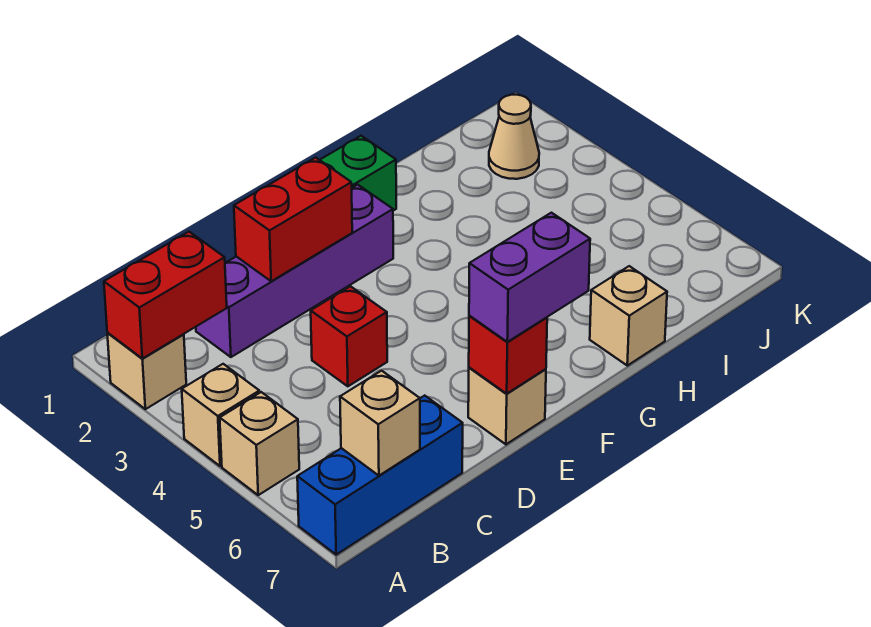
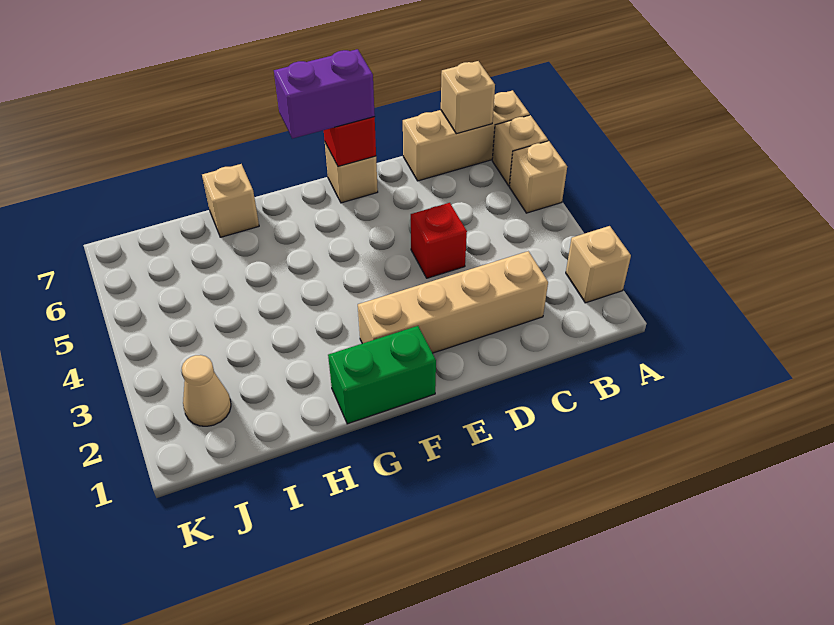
red brick A2:B2 level 2 -> none
tan brick A4 level 1 -> tan brick A6 level 1
blue brick A7:C7 level 1 -> tan brick A7:C7 level 1
purple brick C2:F2 level 1 -> tan brick C2:F2 level 1
red brick D2:E2 level 2 -> none

